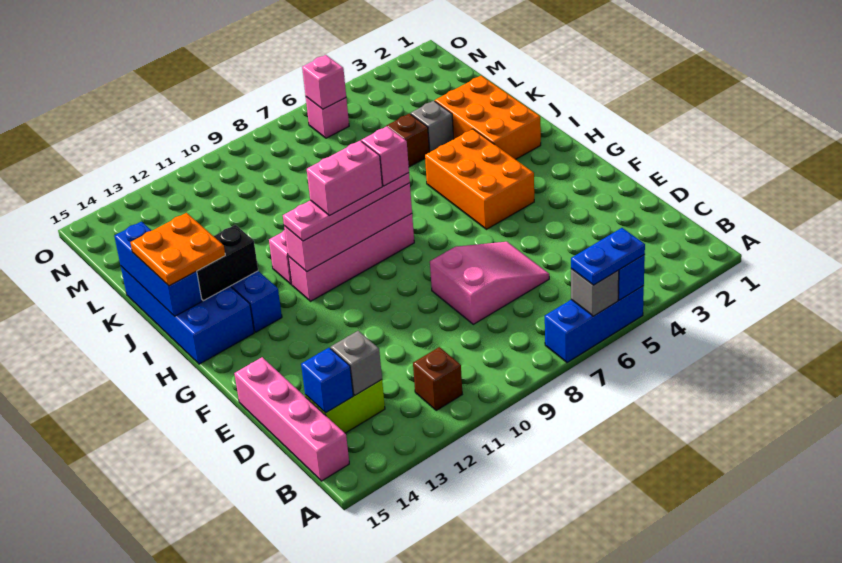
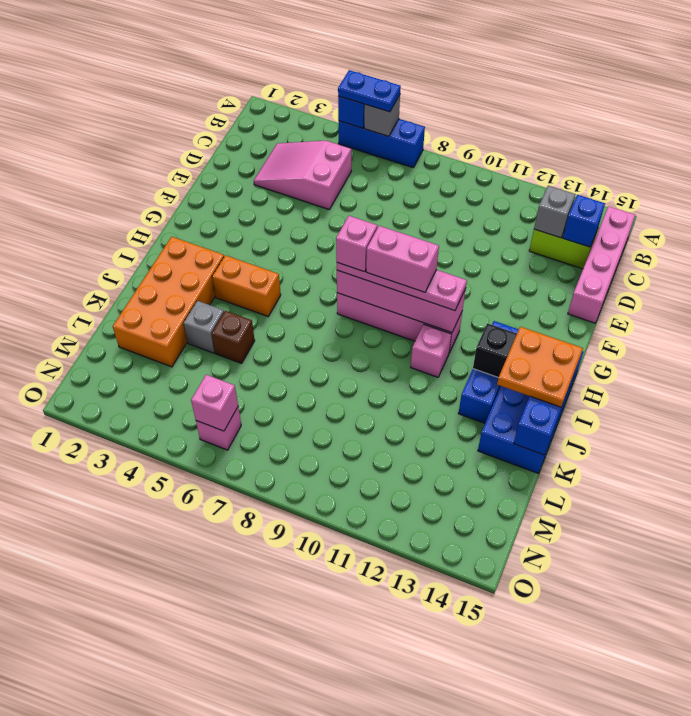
brown brick B11 level 1 -> none
pink slope D6:E8 level 1 top 8 -> pink slope C3:D5 level 1 top 5
orange brick G4:I5 level 1 -> orange brick I4:I5 level 1
orange brick I2:K3 level 1 -> orange brick I2:L3 level 1

